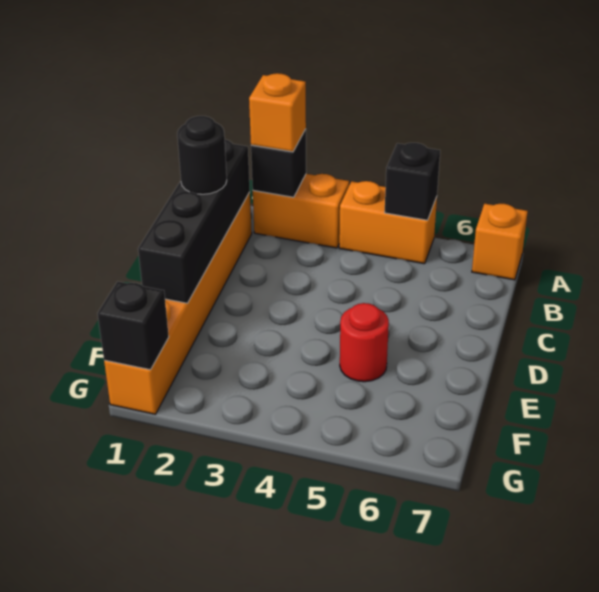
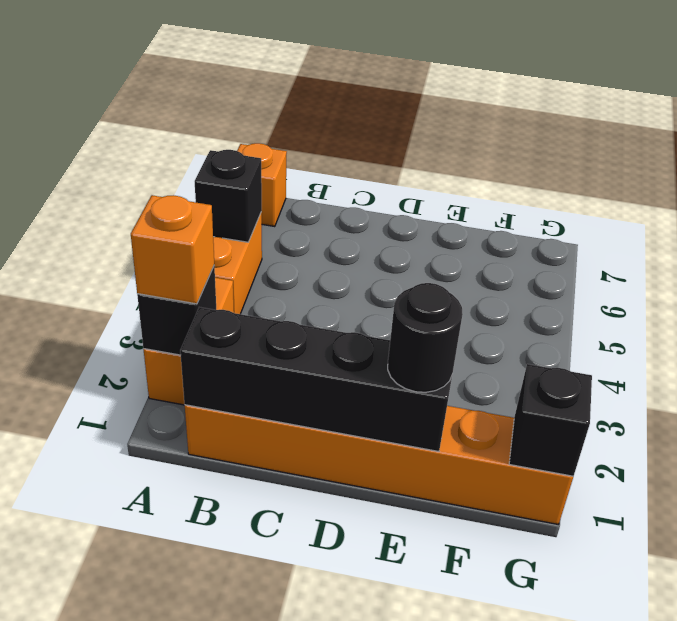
black round brick C1 level 3 -> black round brick E1 level 3
red round brick E5 level 1 -> none

